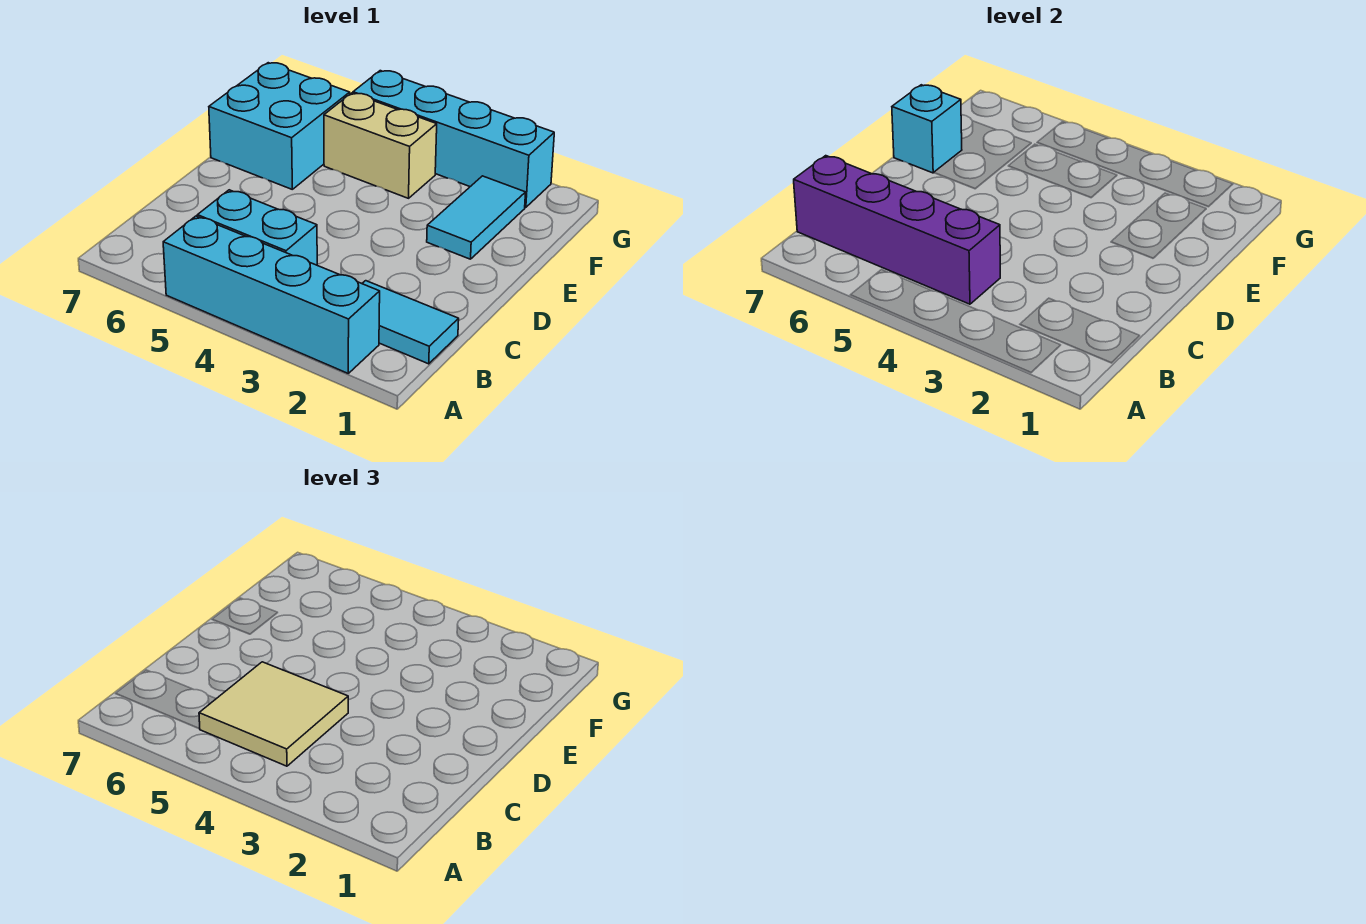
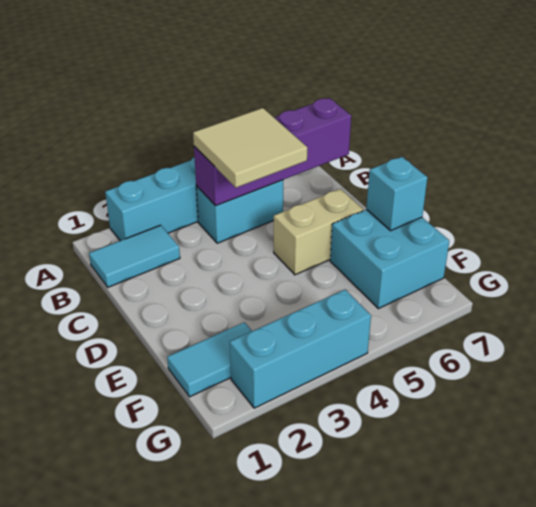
cyan tile E2:F2 level 1 -> cyan tile F1:F2 level 1
tan brick F4:F5 level 1 -> tan brick D5:D6 level 1
cyan brick G2:G5 level 1 -> cyan brick G2:G4 level 1

